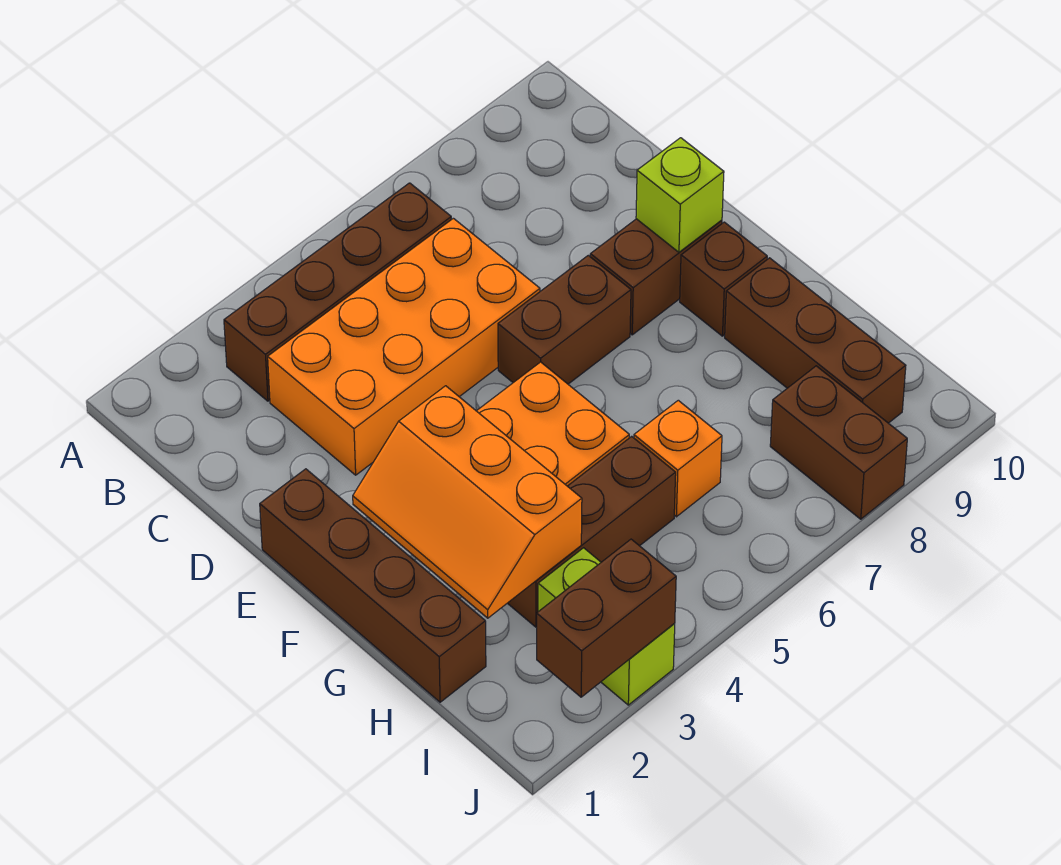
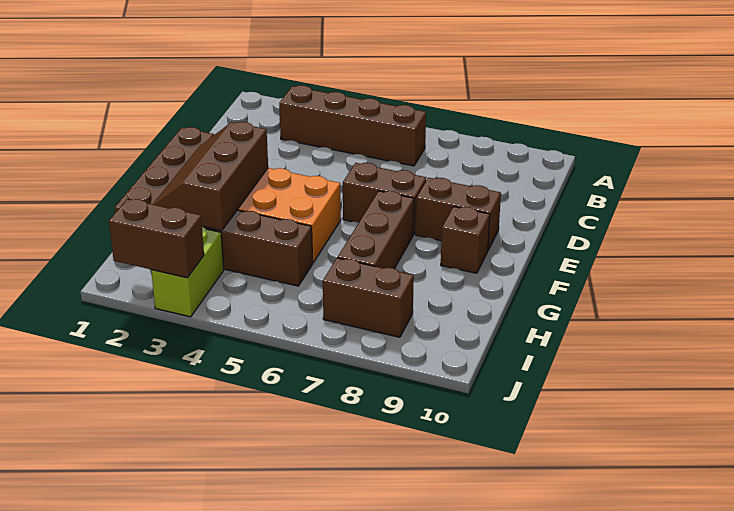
orange brick C3:D6 level 1 -> none
lime brick E9 level 2 -> none
orange slope F2:H3 level 2 top 3 -> brown slope F2:H3 level 2 top 3
brown brick G9:I9 level 1 -> brown brick F7:H7 level 1
orange brick H6 level 1 -> none
brown brick I8:J8 level 1 -> brown brick I7:I8 level 1

